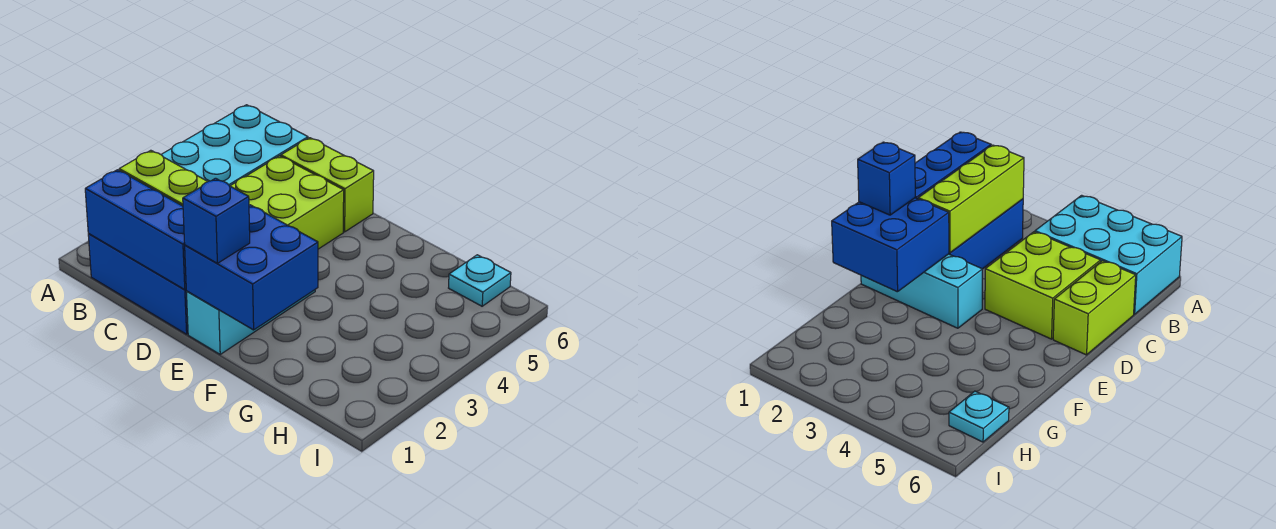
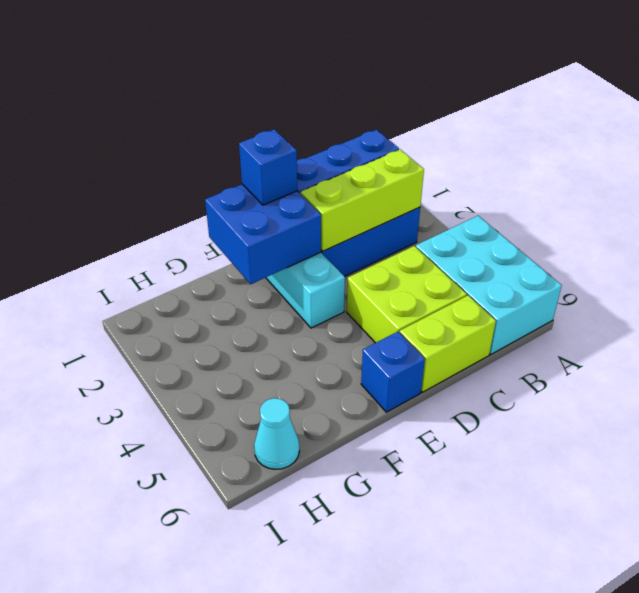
none -> blue brick E6 level 1
cyan plate H6 level 1 -> cyan cone H6 level 1

